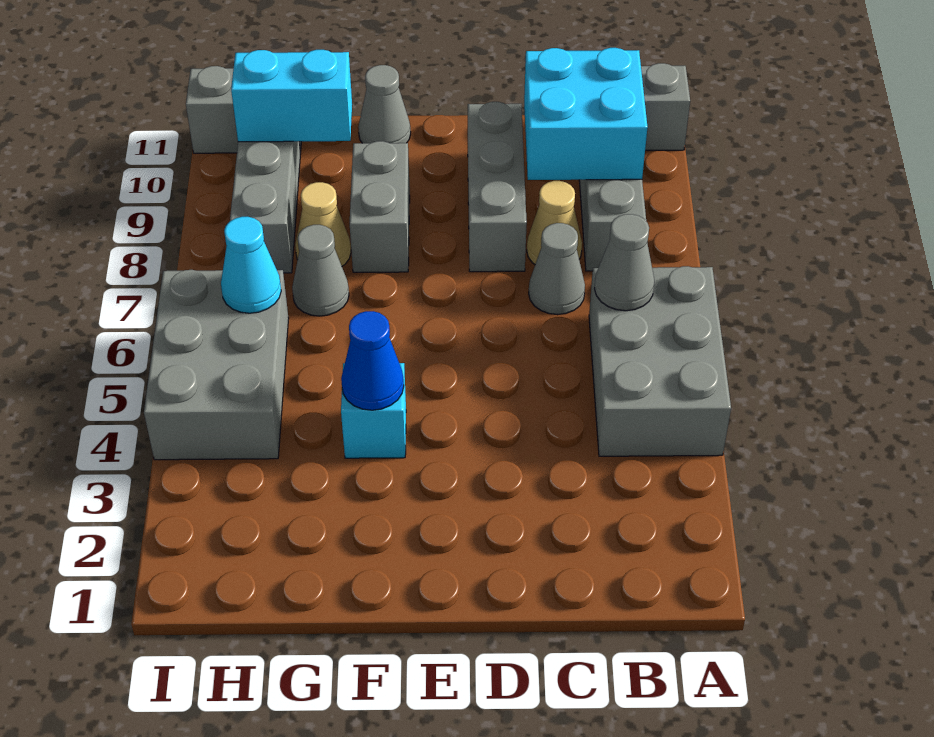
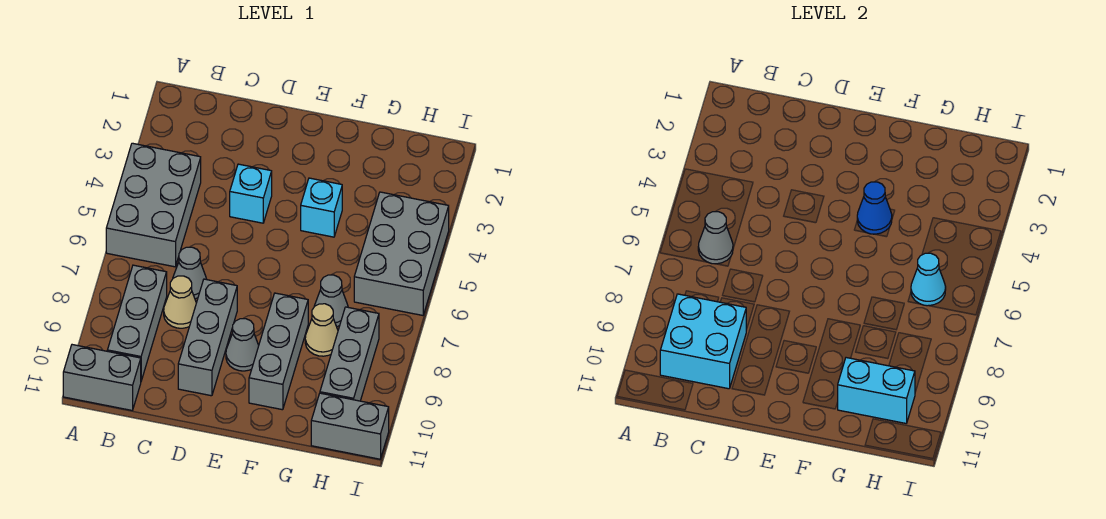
none -> cyan brick D4 level 1
grey brick F8:F9 level 1 -> grey brick F8:F10 level 1
grey cone F11 level 1 -> grey cone E9 level 1

